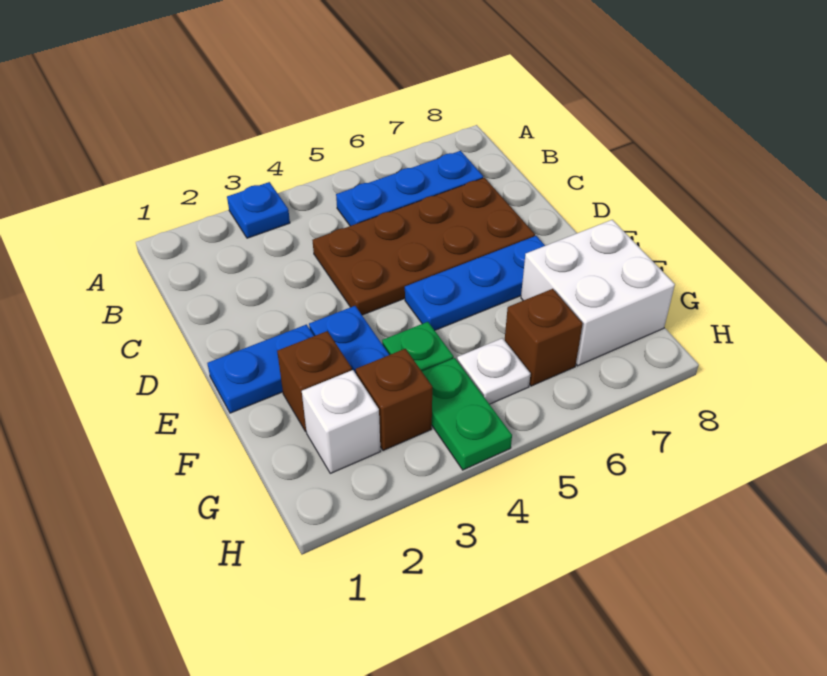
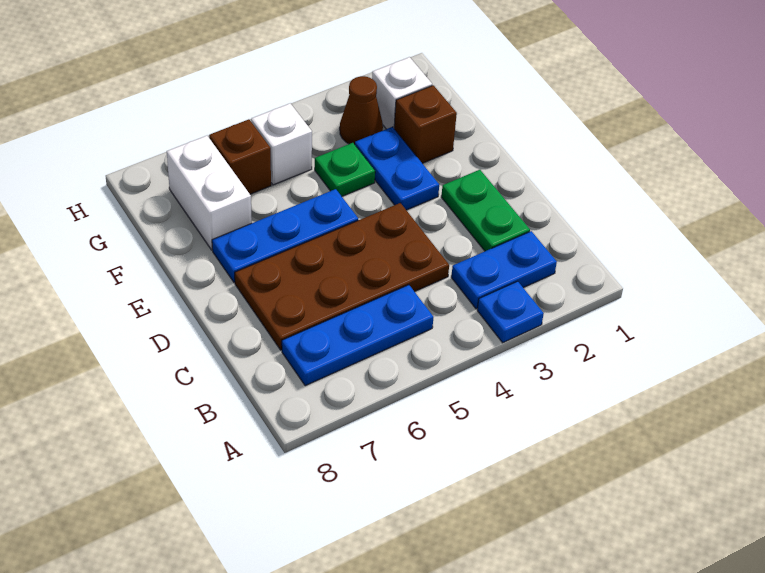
blue plate E1:E2 level 1 -> blue plate B2:B3 level 1
white brick F7:G8 level 1 -> white brick F7:G7 level 1
brown brick G3 level 1 -> brown cone G3 level 1
green plate G4:H4 level 1 -> green plate C2:D2 level 1
white plate G5 level 1 -> white brick G5 level 1

